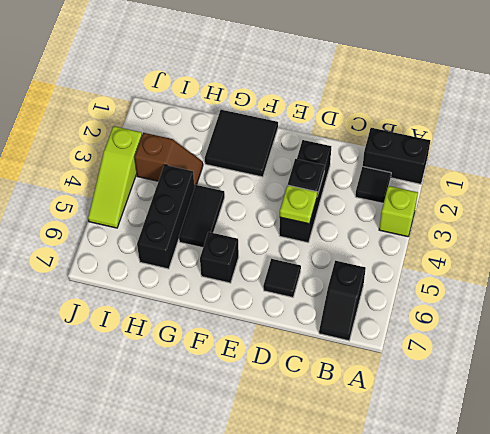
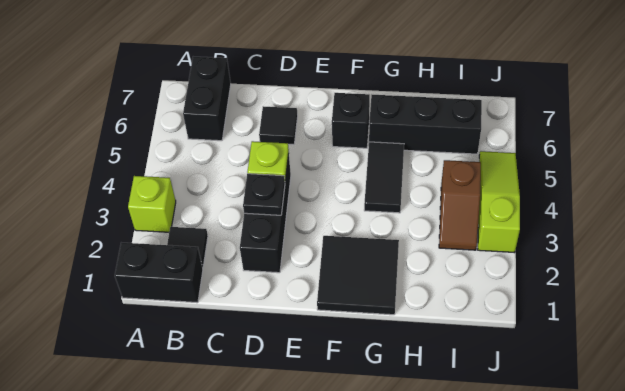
black slope B6:B7 level 1 top 6 -> black brick B6:B7 level 1
brown slope H3:I3 level 1 top I -> brown slope I3:I4 level 1 top 4
black brick H4:H6 level 1 -> black brick G6:I6 level 1

